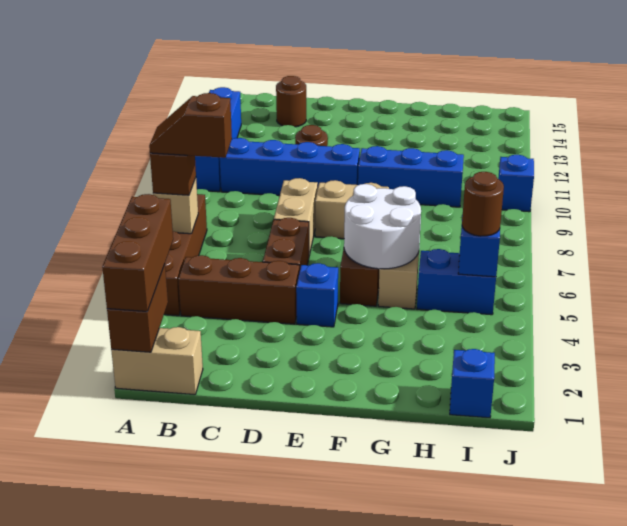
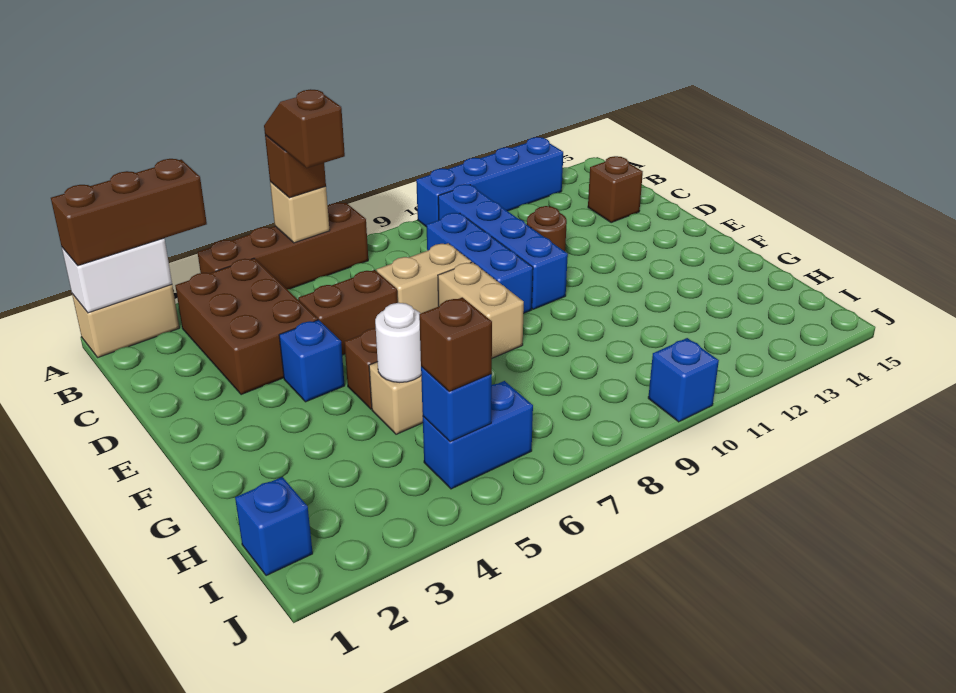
tan brick A1:B1 level 1 -> tan brick A1:A2 level 1
brown brick A1:A2 level 2 -> white brick A1:A2 level 2
brown brick B4:D4 level 1 -> brown brick B3:D4 level 1
brown round brick C14 level 1 -> brown brick C14 level 1
white round brick F5:G6 level 2 -> white round brick G5 level 2
blue brick F10:H10 level 1 -> blue brick C9:E9 level 1
blue brick H5:I5 level 1 -> blue brick I5:I6 level 1
brown round brick I5 level 3 -> brown brick I5 level 3

